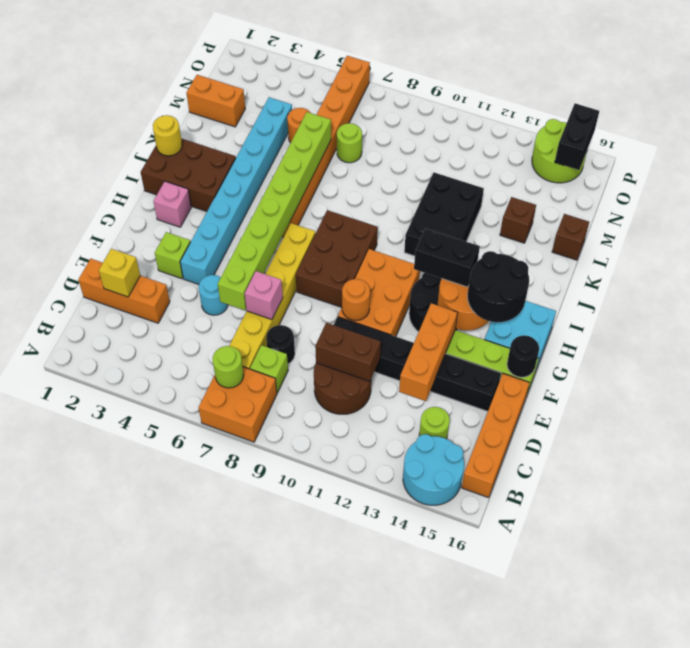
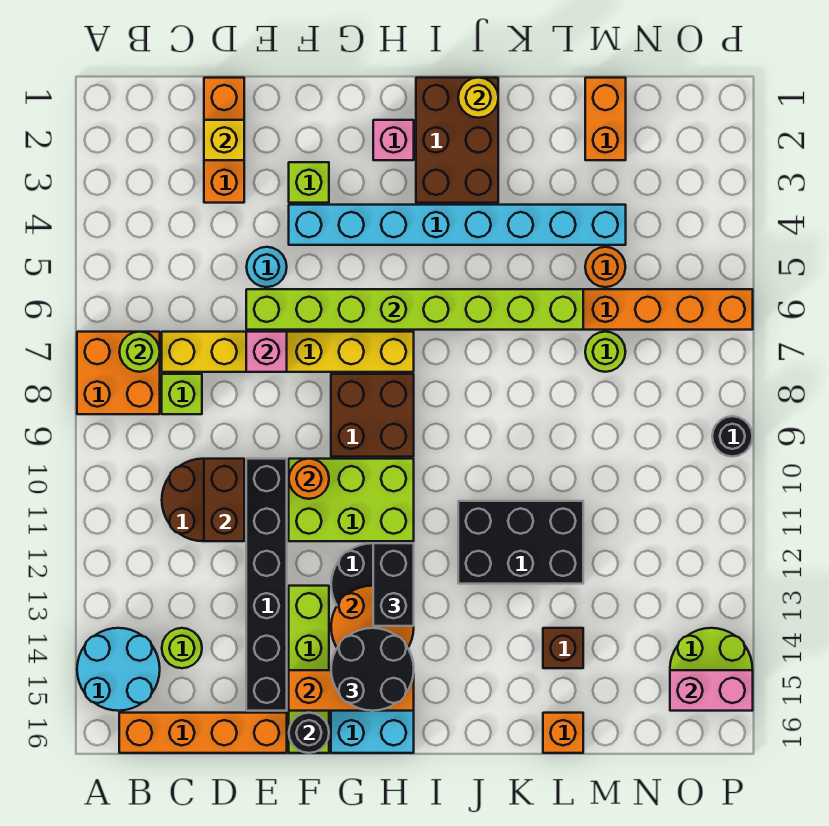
black round brick D8 level 1 -> black round brick P9 level 1
orange brick D13:F13 level 2 -> orange brick F15:H15 level 2
orange brick F10:H11 level 1 -> lime brick F10:H11 level 1
brown brick G8:I9 level 1 -> brown brick G8:H9 level 1
brown brick L16 level 1 -> orange brick L16 level 1
black brick O15:P15 level 2 -> pink brick O15:P15 level 2

